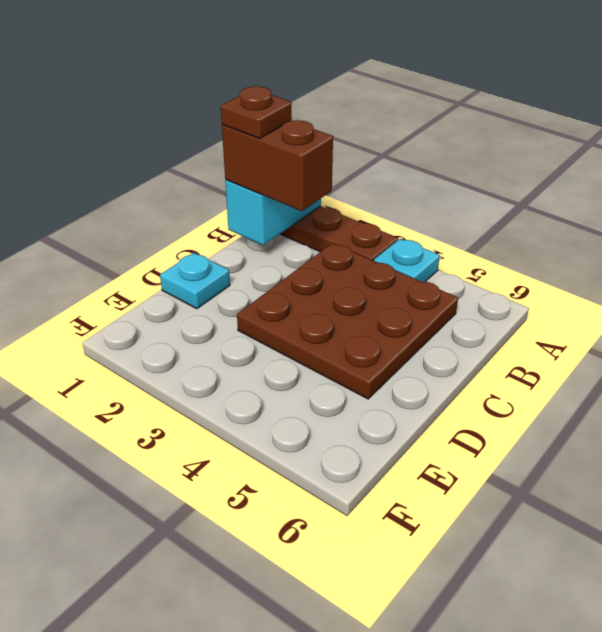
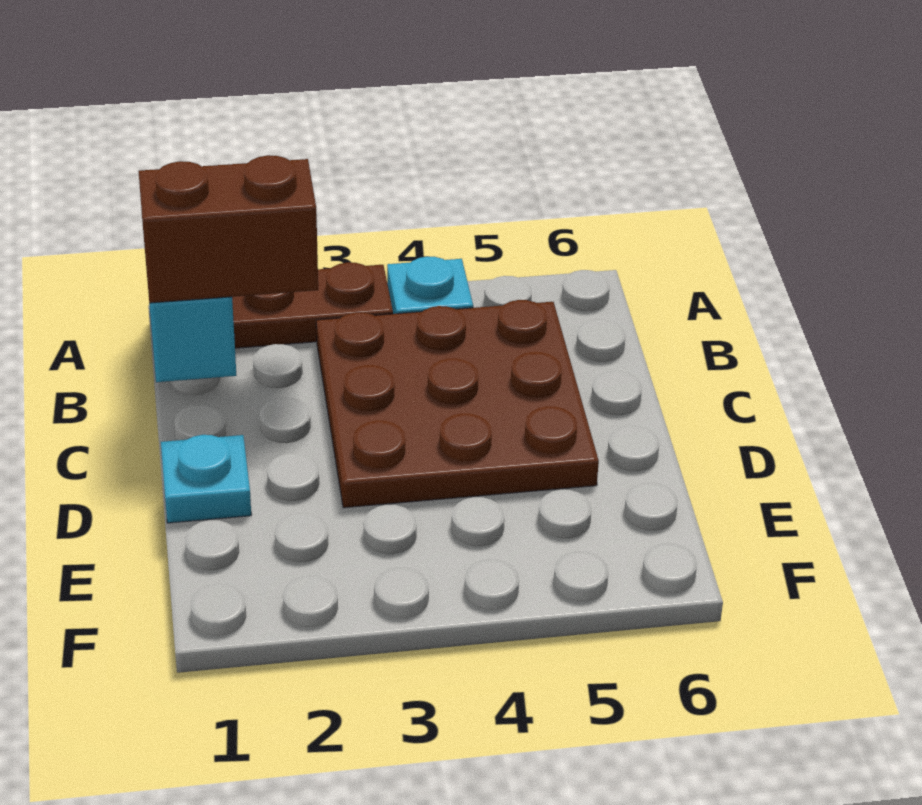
brown plate B1 level 4 -> none

